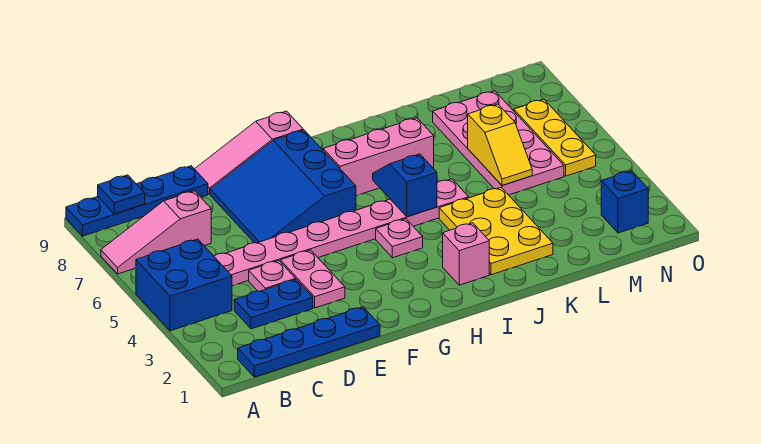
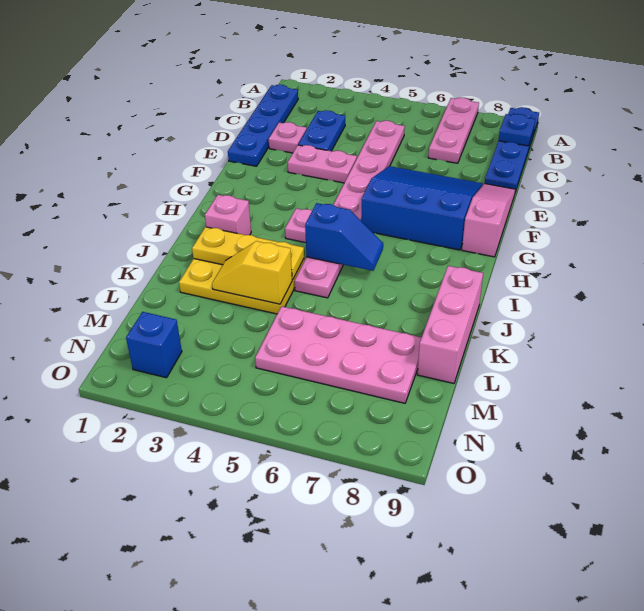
blue brick A4:B5 level 1 -> none
pink slope A7:C7 level 1 top C -> pink plate A7:C7 level 1
pink plate D4 level 1 -> pink plate D2 level 1
pink brick H7:J7 level 1 -> pink brick J9:L9 level 1
yellow slope L5:L6 level 2 top 6 -> yellow slope K3:K4 level 2 top 4
yellow plate N5:N7 level 1 -> yellow plate J2:J4 level 2

